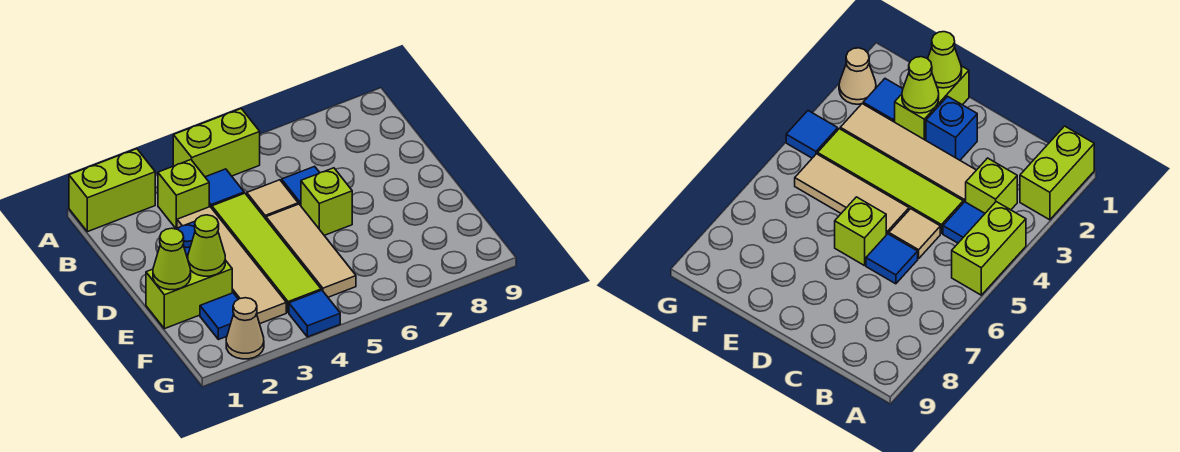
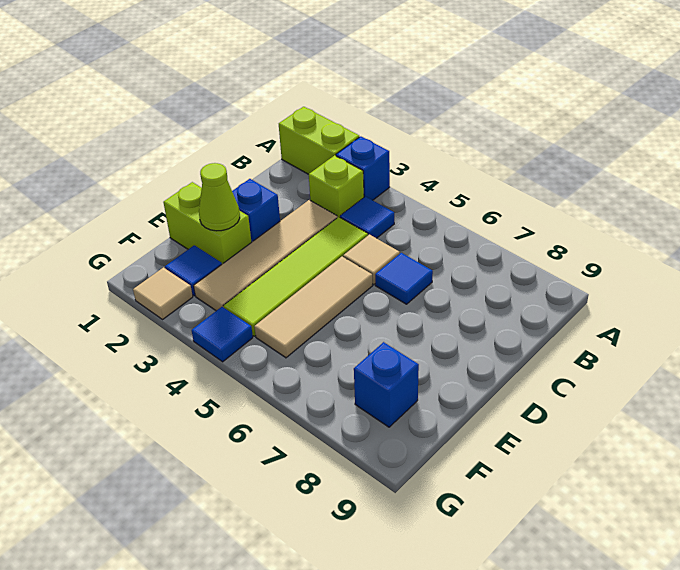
none -> blue brick A3 level 1
lime brick A4:A5 level 1 -> none
lime brick D6 level 1 -> none
lime cone E1 level 2 -> none
none -> blue brick F8 level 1
tan cone G2 level 1 -> tan tile G2 level 1

